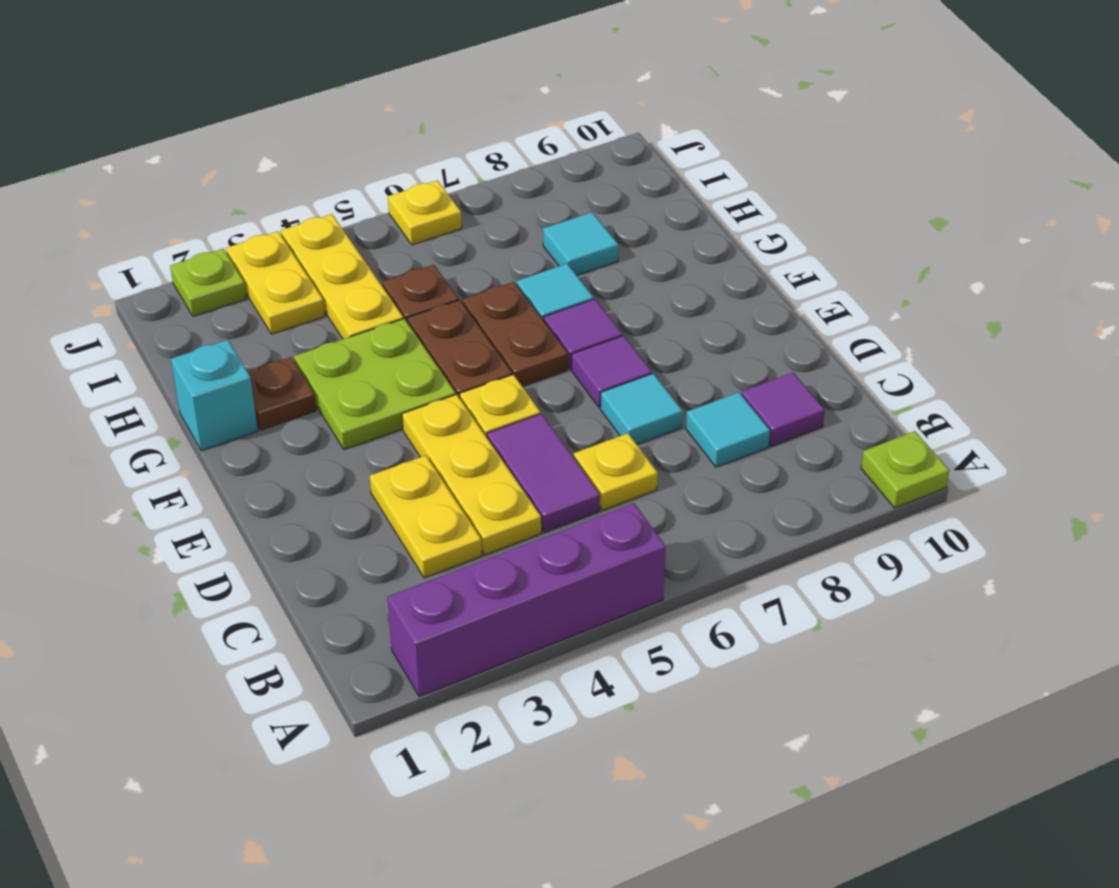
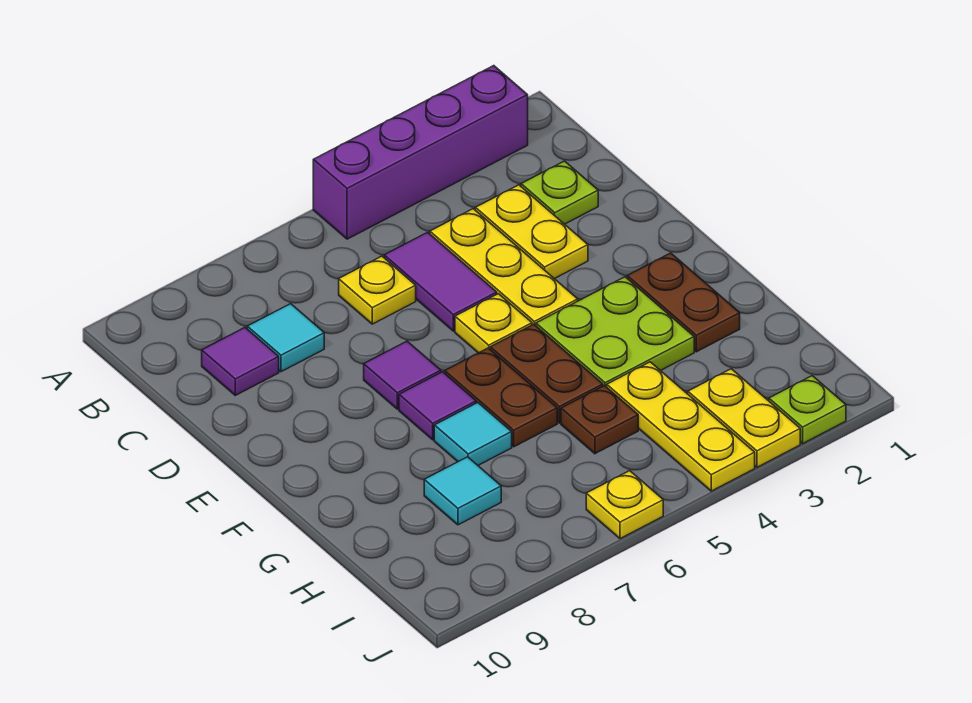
lime plate A10 level 1 -> lime plate C2 level 1
cyan tile D7 level 1 -> none
cyan brick G1 level 1 -> none
brown plate G2 level 1 -> brown plate F2:G2 level 1

